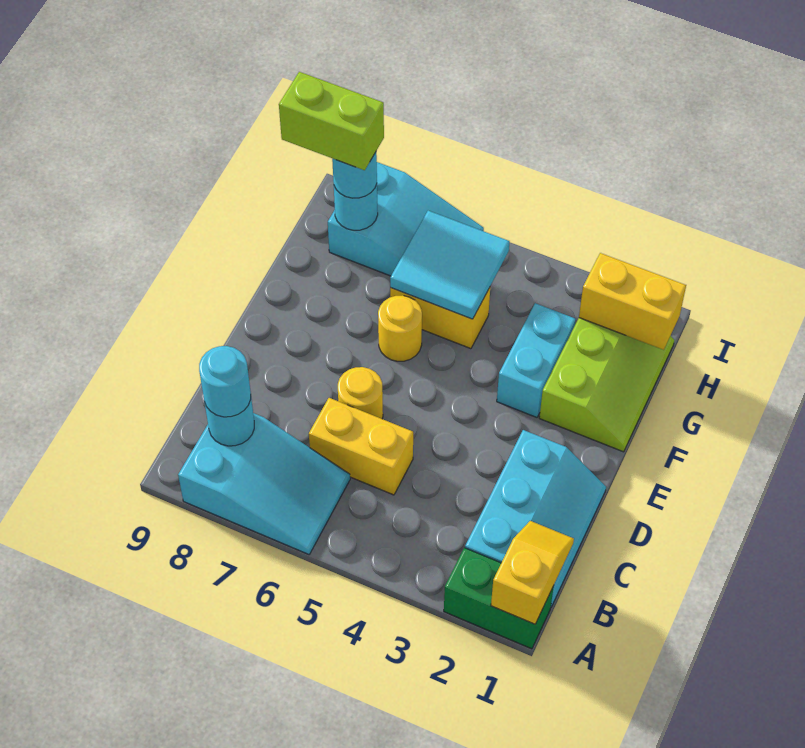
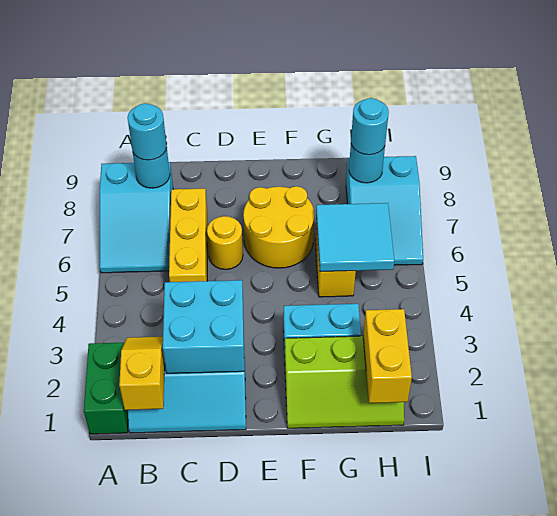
yellow slope A1:B1 level 2 top A -> yellow slope B1:B2 level 2 top 1
none -> cyan brick C2:D3 level 2
yellow brick C5:C6 level 1 -> yellow brick C5:C7 level 1
yellow round brick F6 level 1 -> yellow round brick E6:F7 level 1
lime brick H8:H9 level 4 -> none

